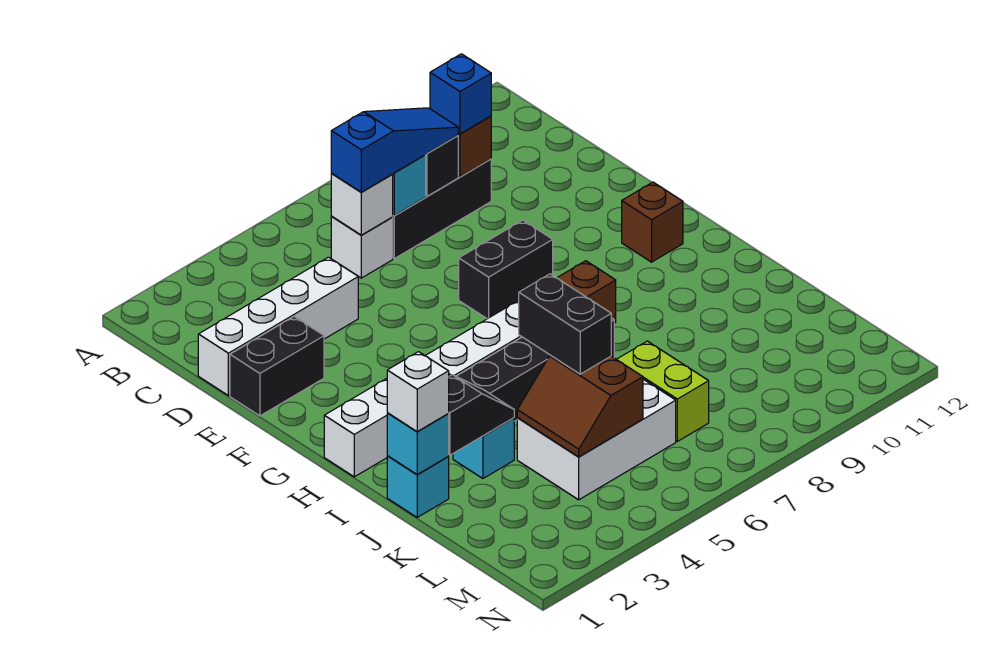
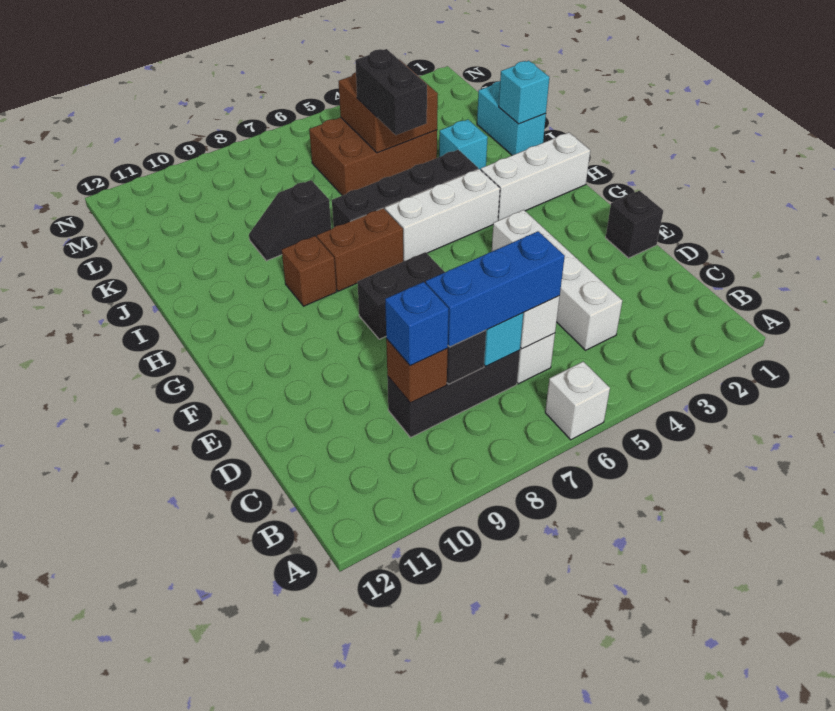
blue slope C6:C8 level 3 top 6 -> blue brick C6:C8 level 3
white brick D1:D4 level 1 -> white brick C4:F4 level 1
black brick E1:E2 level 1 -> black brick E1 level 1
brown brick G11 level 1 -> brown brick H9 level 1
cyan brick J1 level 1 -> cyan brick J1:K1 level 1
white brick J1 level 3 -> white brick A6 level 1
black slope J2:J3 level 2 top 2 -> black slope J8:J9 level 1 top 8
white brick K4:L6 level 1 -> brown brick K4:L6 level 1
brown slope K4:L5 level 2 top 5 -> brown brick K4:L5 level 2
lime brick K7:L7 level 1 -> none

